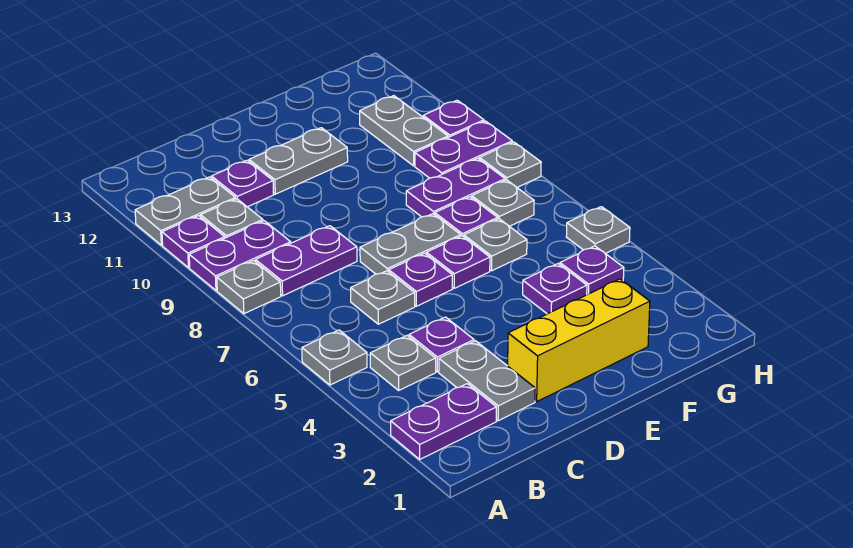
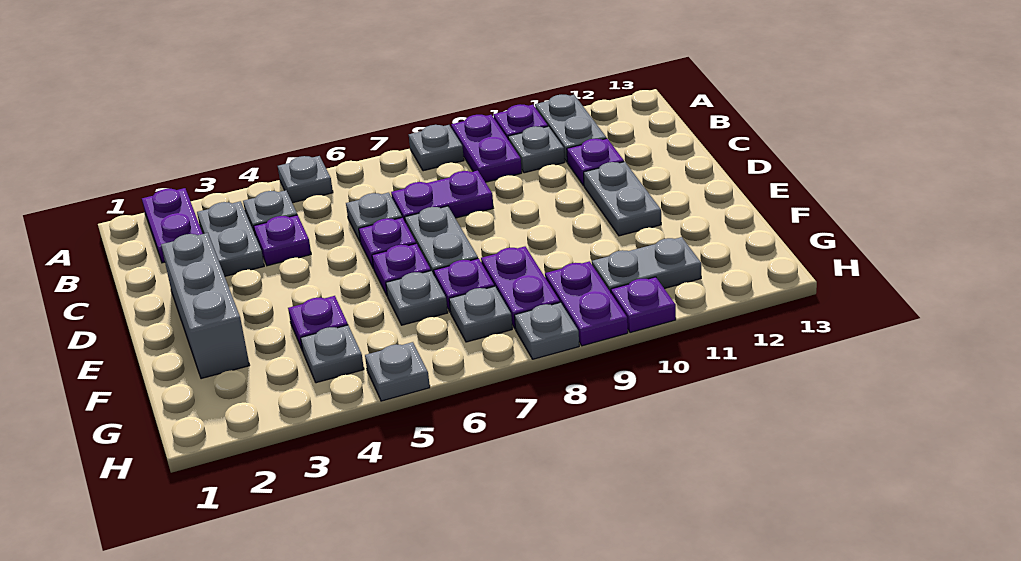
purple plate B8:C8 level 1 -> purple plate C7:C8 level 1
grey plate C2:C3 level 1 -> grey plate B3:C3 level 1
yellow brick D2:F2 level 1 -> grey brick D2:F2 level 1
purple plate G4 level 1 -> grey plate G4 level 1

